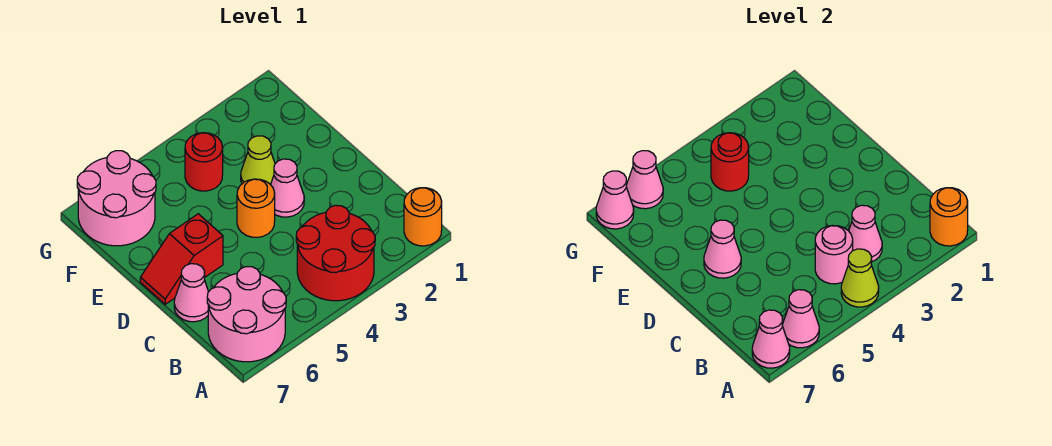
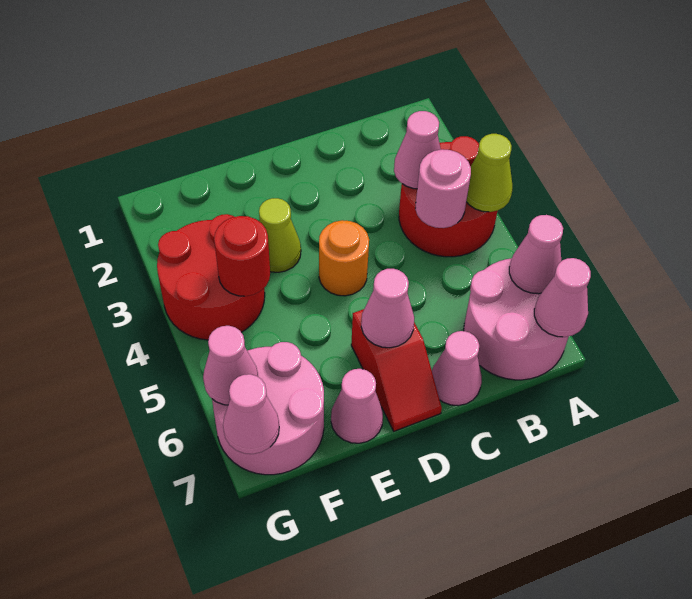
orange round brick A1 level 1 -> none
orange round brick A1 level 2 -> none
pink cone D3 level 1 -> pink cone E7 level 1
red round brick F4 level 1 -> red round brick F3:G4 level 1

